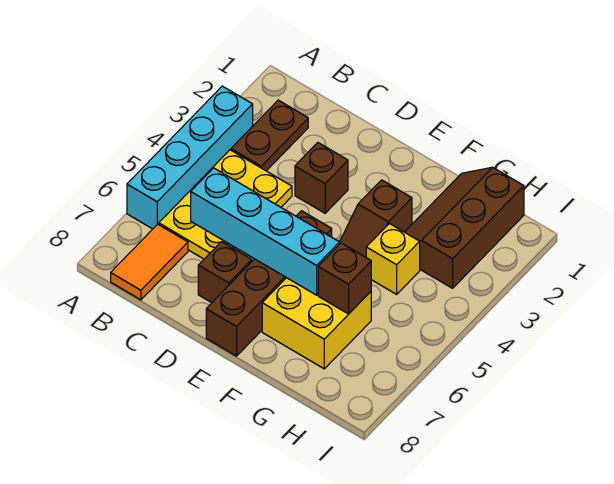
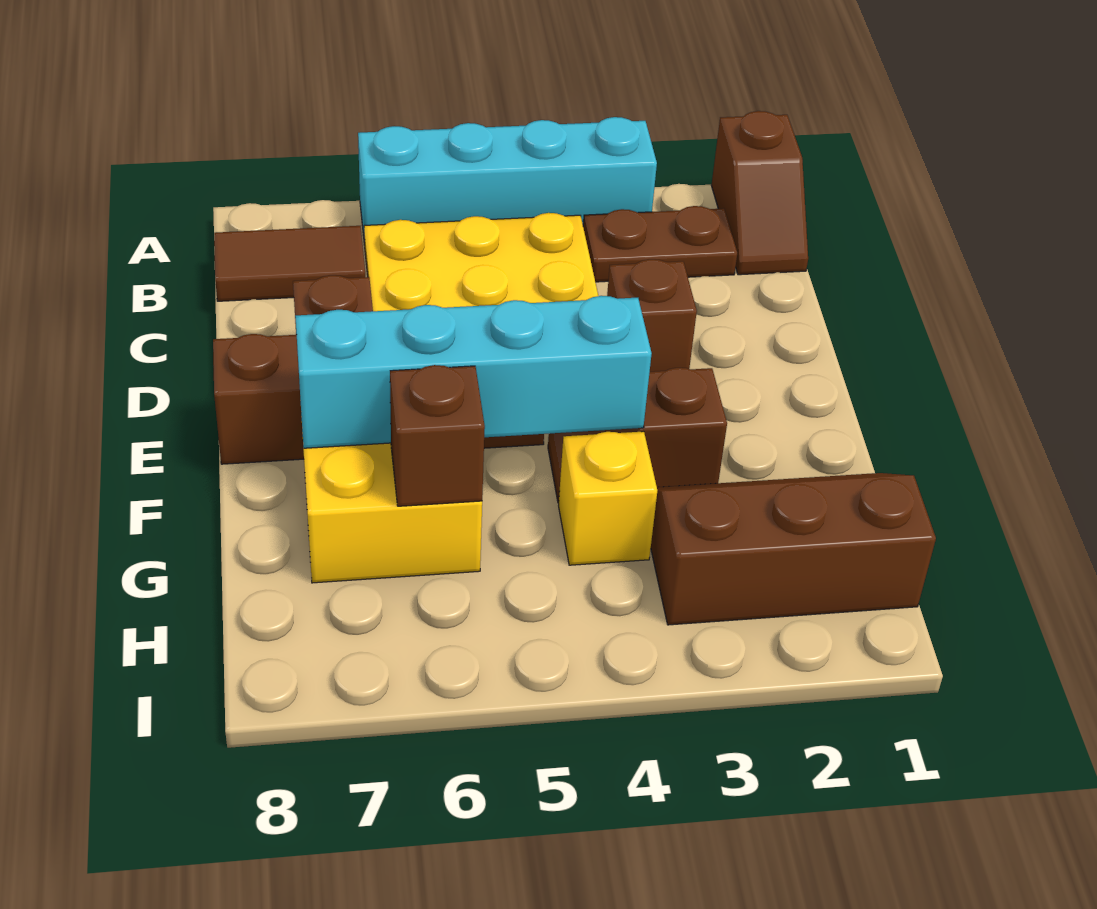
none -> brown slope A1:B1 level 1 top A
orange tile B7:B8 level 1 -> brown tile B7:B8 level 1
cyan brick C6:F6 level 2 -> cyan brick F4:F7 level 2

